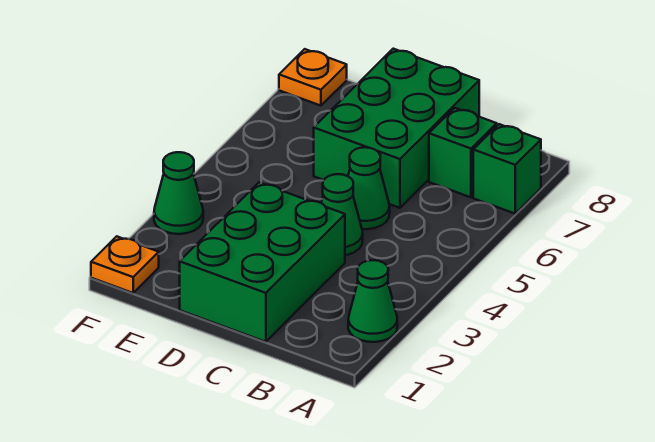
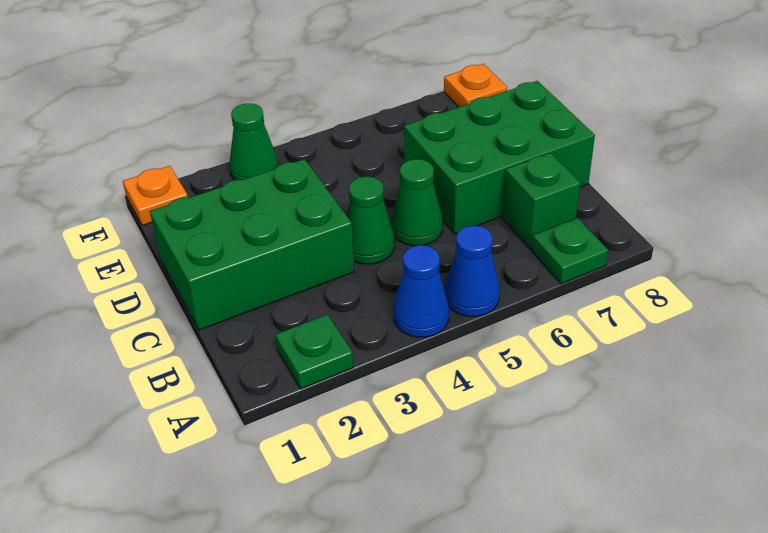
green cone A2 level 1 -> green plate A2 level 1
none -> blue cone A4 level 1
none -> blue cone A5 level 1
green brick A7 level 1 -> green plate A7 level 1

